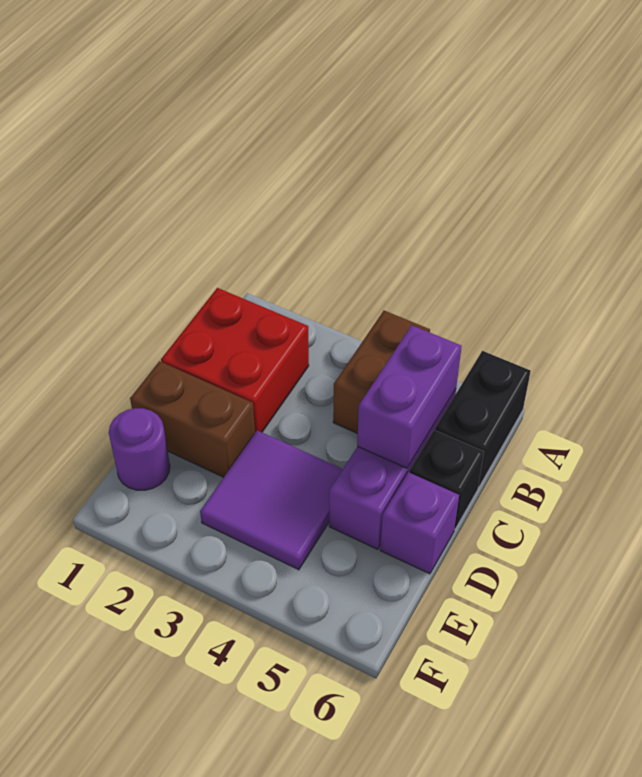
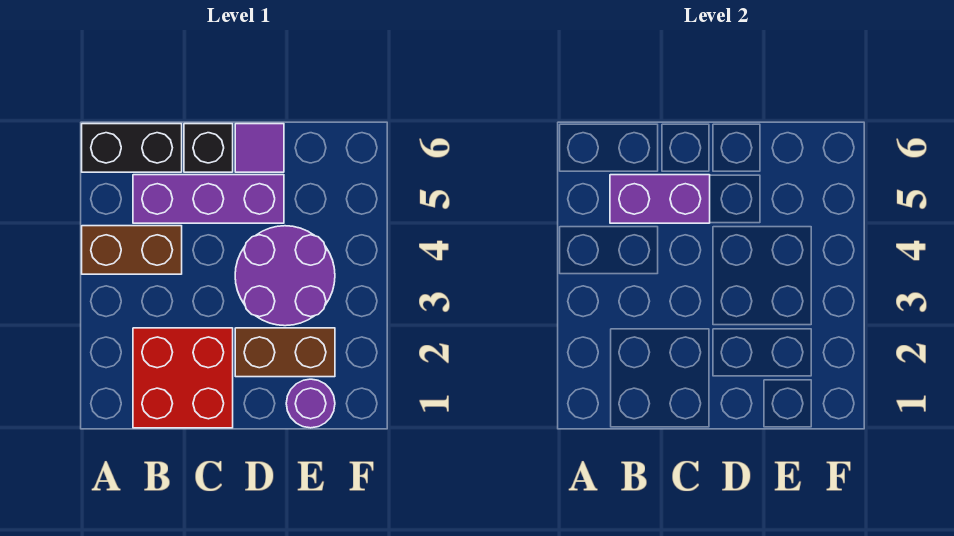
brown brick D1:D2 level 1 -> brown brick D2:E2 level 1
purple tile D3:E4 level 1 -> purple round brick D3:E4 level 1
purple brick D6 level 1 -> purple tile D6 level 1

